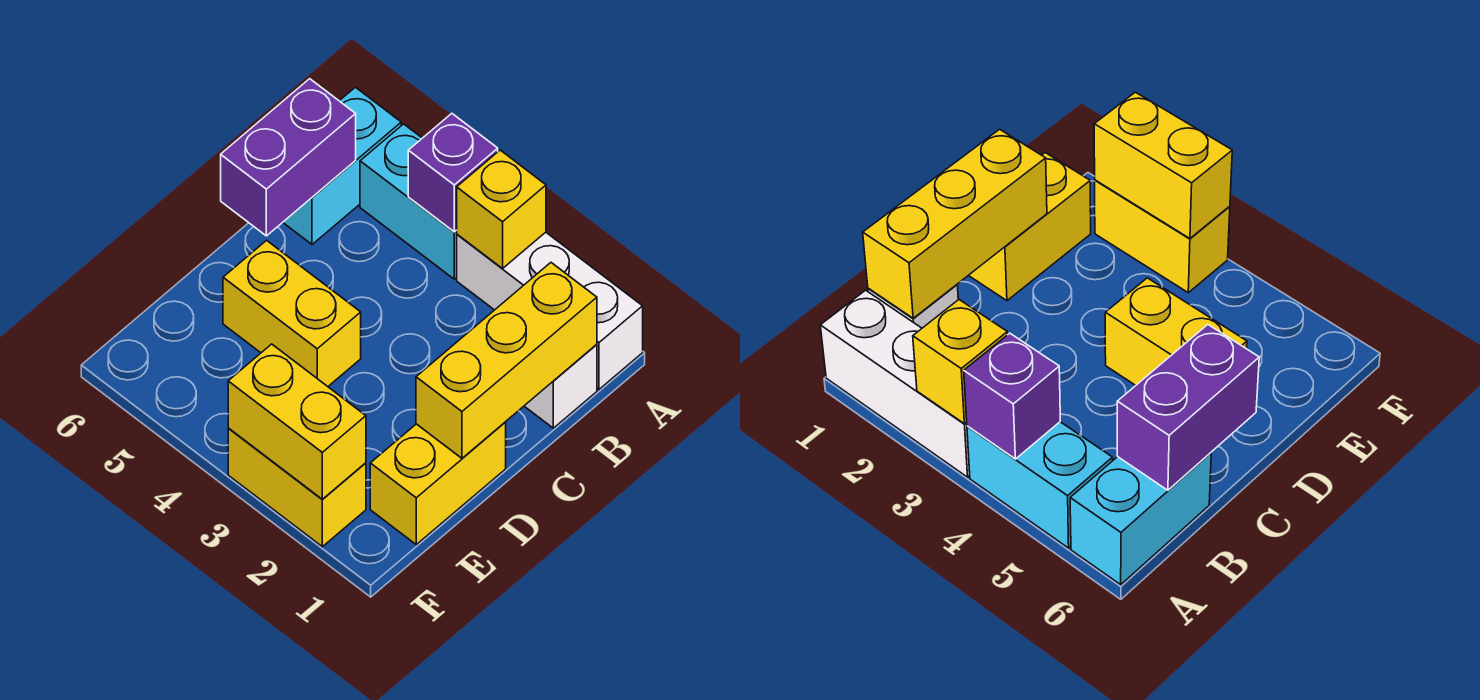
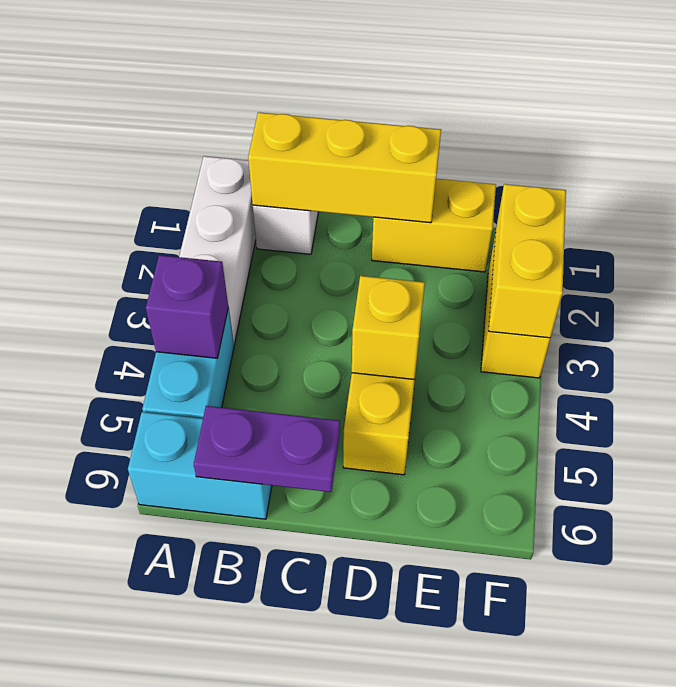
yellow brick A3 level 2 -> yellow brick D4 level 2
purple brick B6:C6 level 2 -> purple plate B6:C6 level 2

